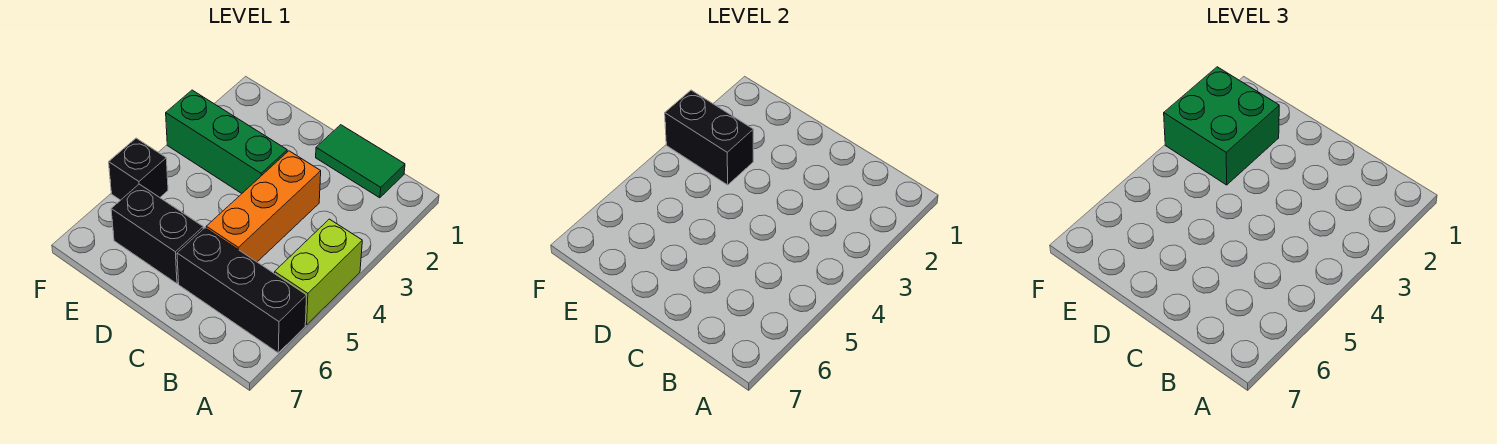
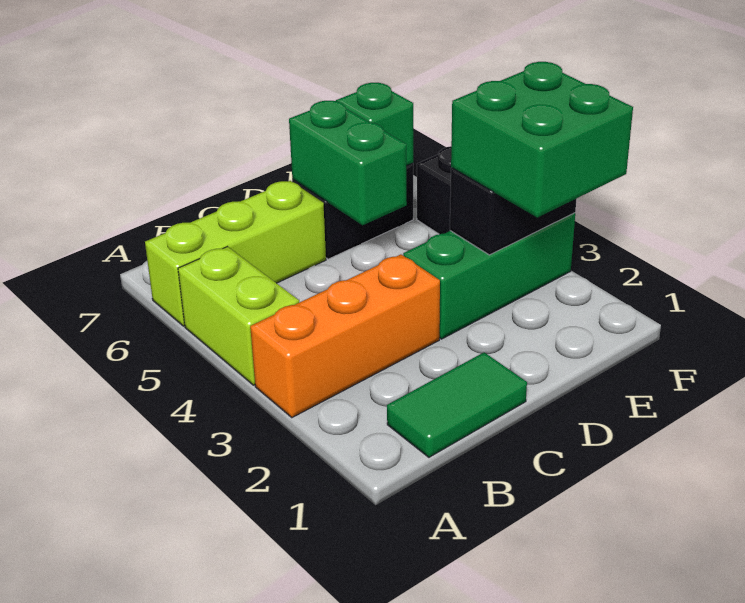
black brick A6:C6 level 1 -> lime brick A6:C6 level 1
orange brick C3:C5 level 1 -> orange brick A3:C3 level 1
none -> green brick D5:D6 level 2
none -> green brick E6 level 2

